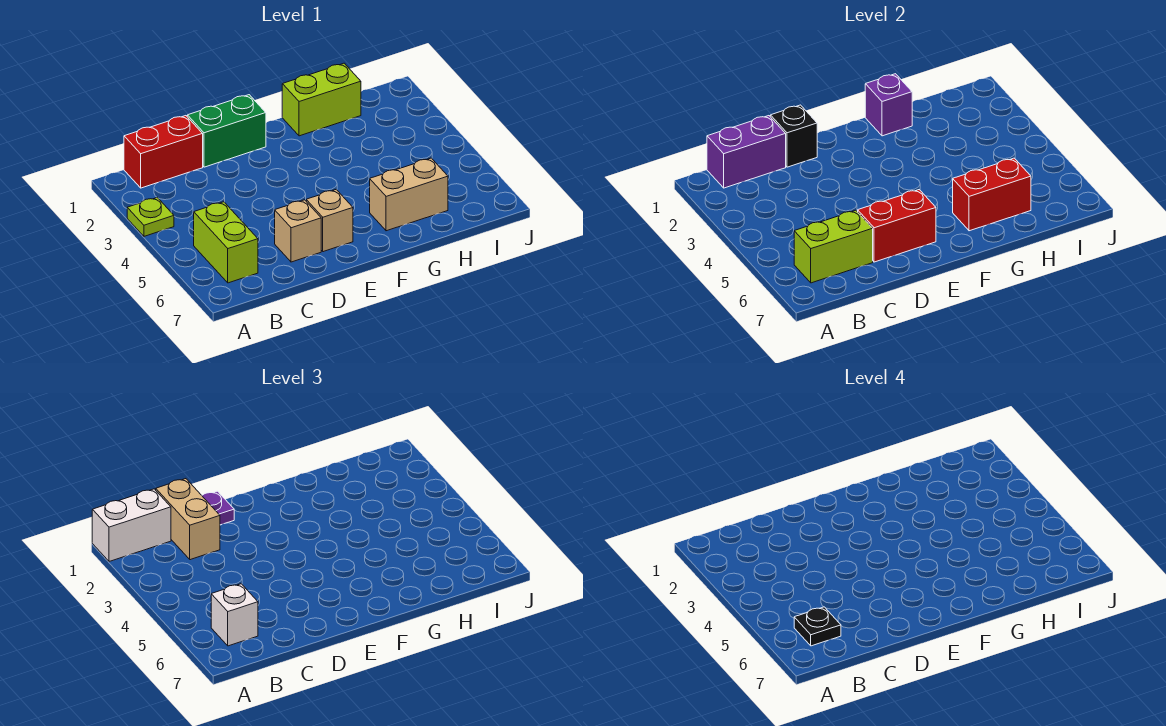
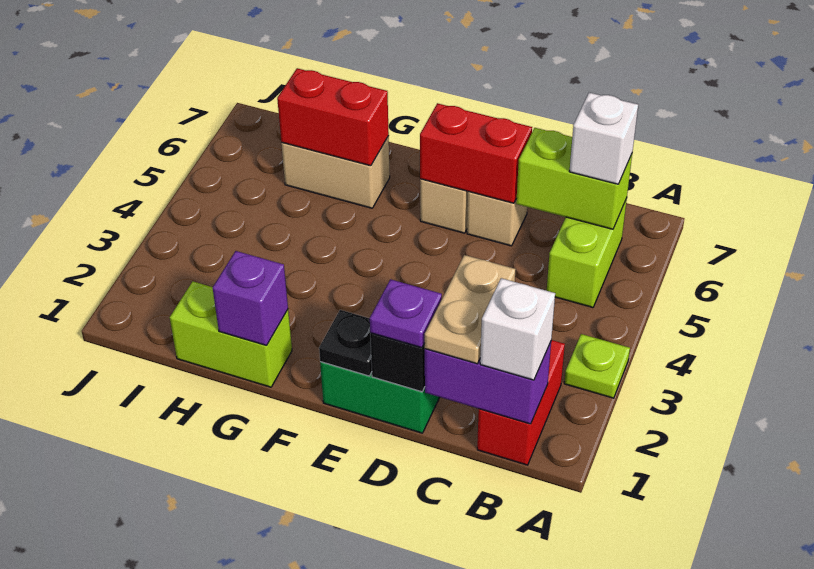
white brick A1:B1 level 3 -> white brick B1 level 3
red brick B1:C1 level 1 -> red brick B1:B2 level 1
black plate B6 level 4 -> black plate E1 level 2
tan brick C1:C2 level 3 -> tan plate C1:C2 level 3

